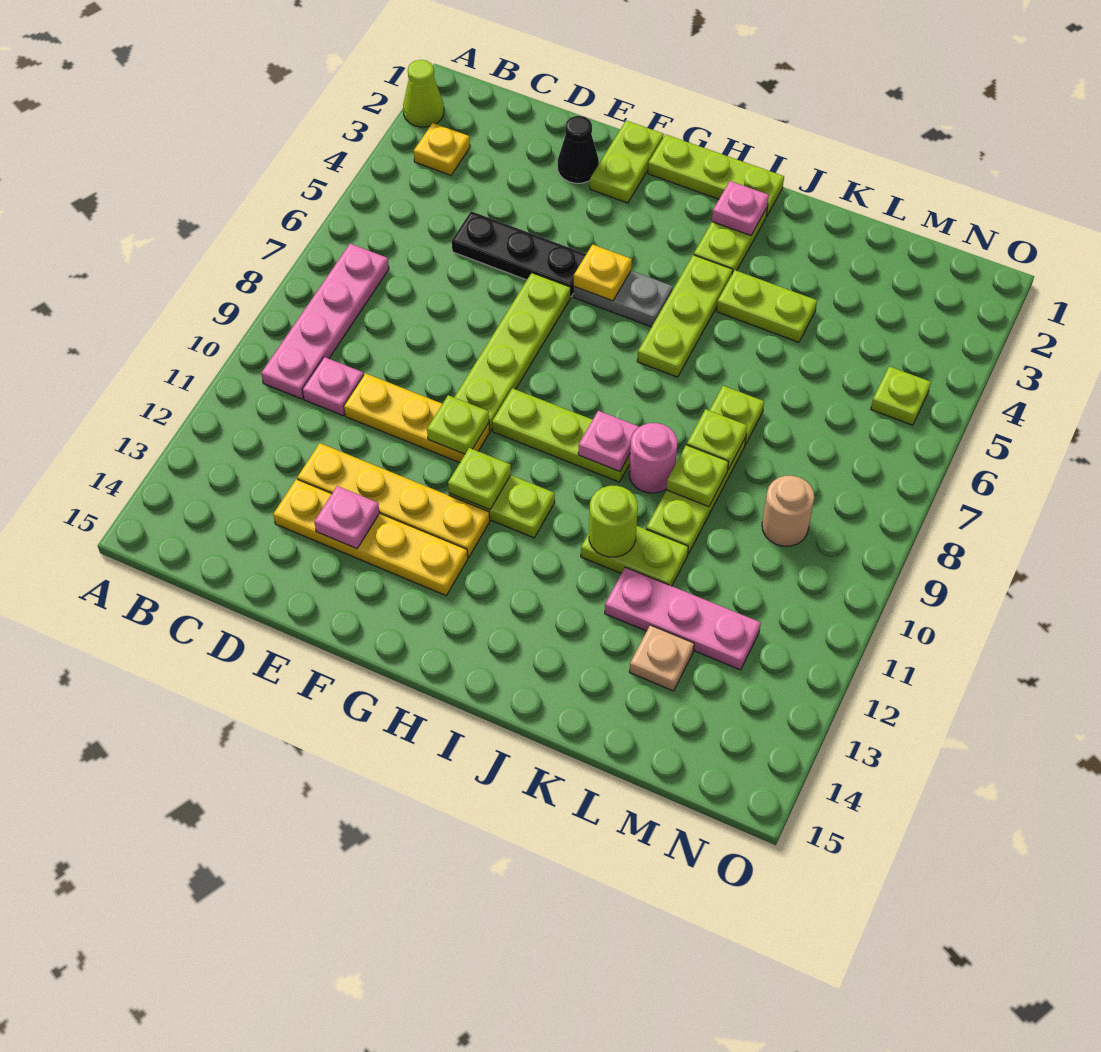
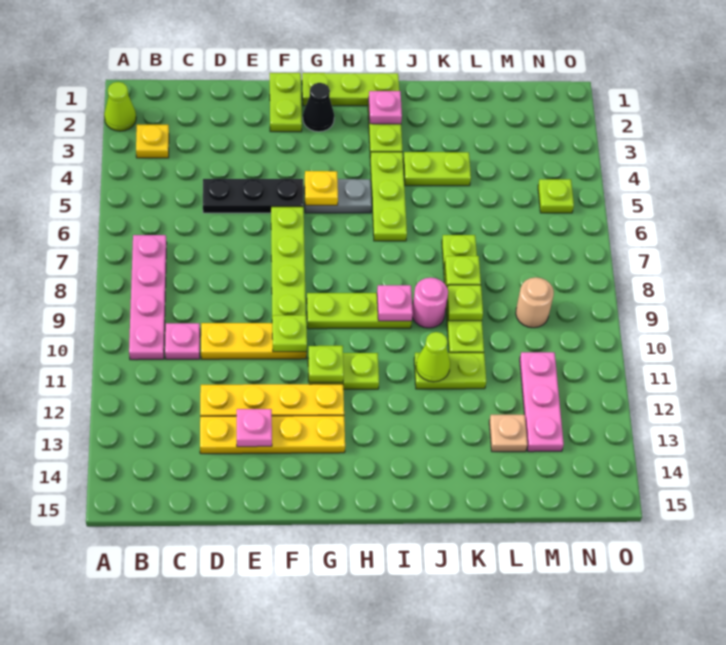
black cone E2 level 1 -> black cone G2 level 1
lime round brick J11 level 2 -> lime cone J11 level 2
pink plate K12:M12 level 1 -> pink plate M11:M13 level 1

